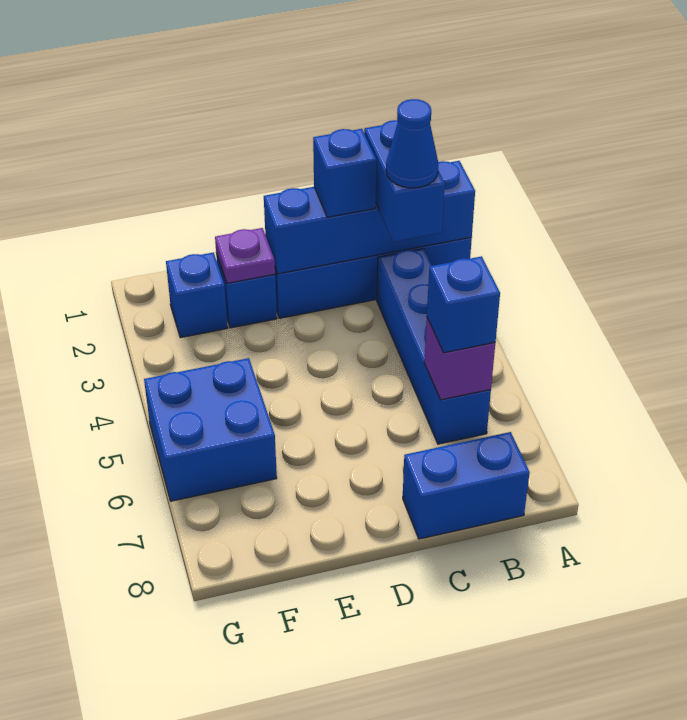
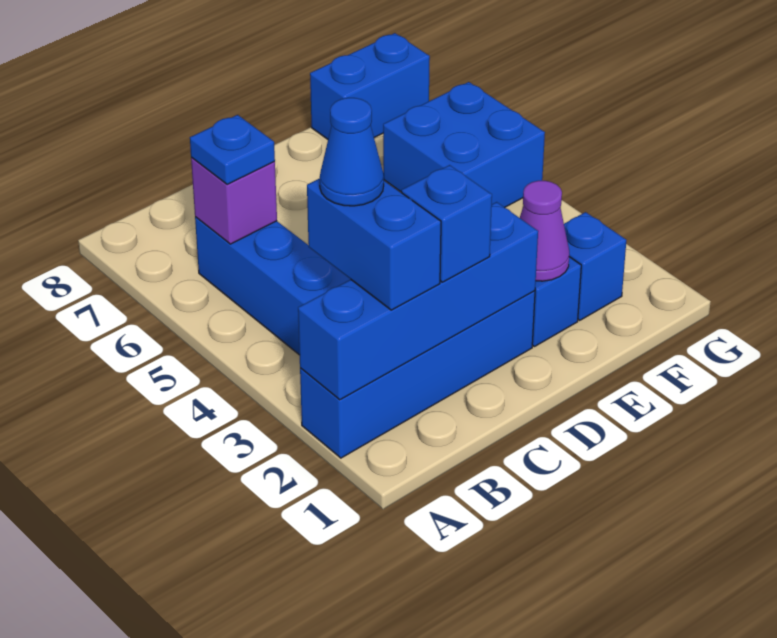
blue brick B6 level 3 -> blue plate B6 level 3
blue brick B8:C8 level 1 -> blue brick F8:G8 level 1
purple plate E2 level 2 -> purple cone E2 level 2

